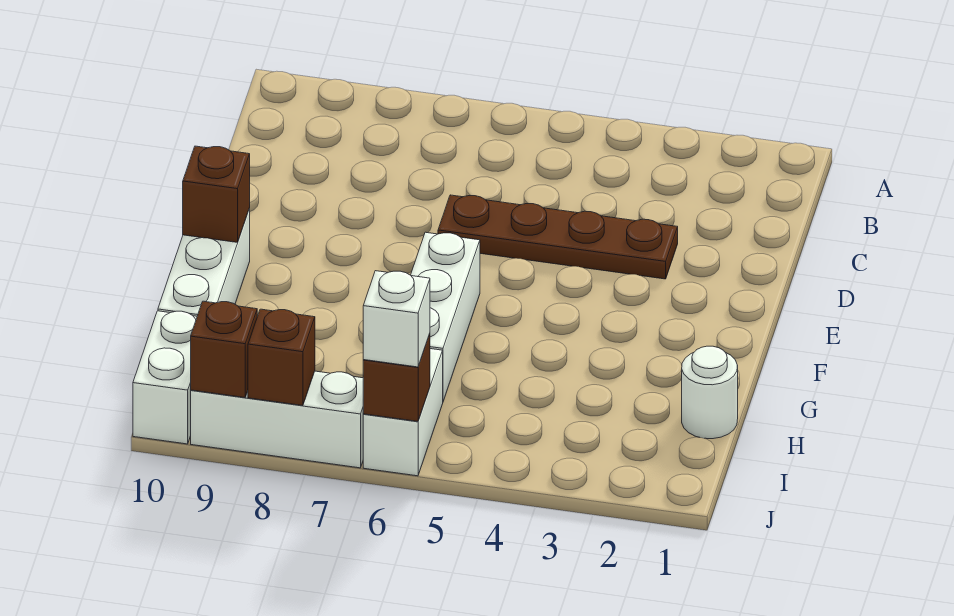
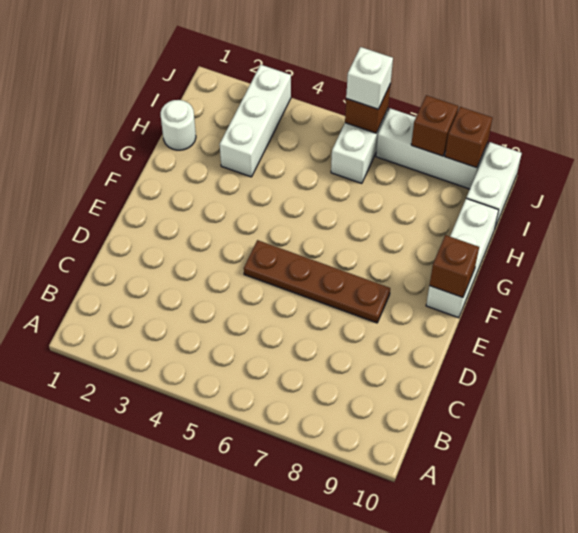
brown plate D3:D6 level 1 -> brown plate E5:E8 level 1
white brick F6:H6 level 1 -> white brick H3:J3 level 1

